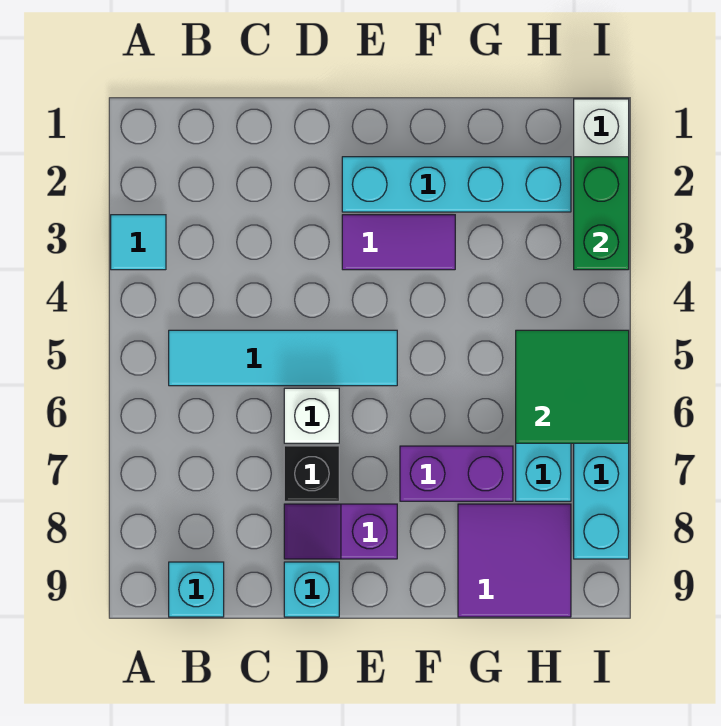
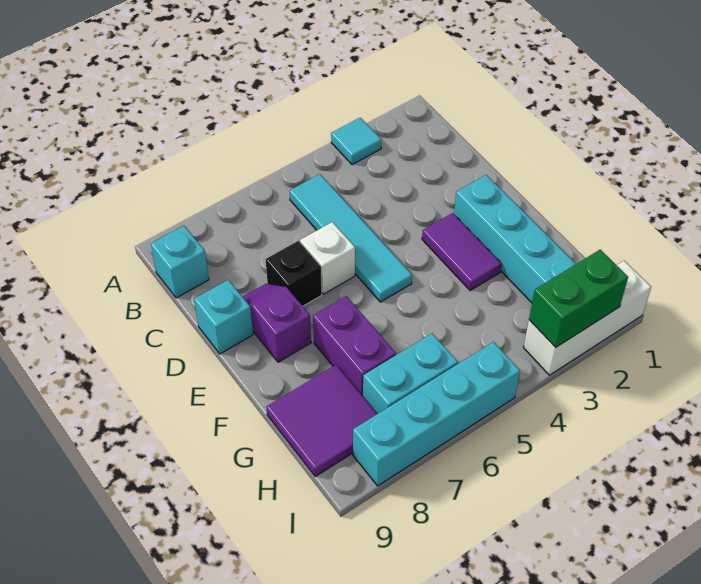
green tile H5:I6 level 2 -> none

